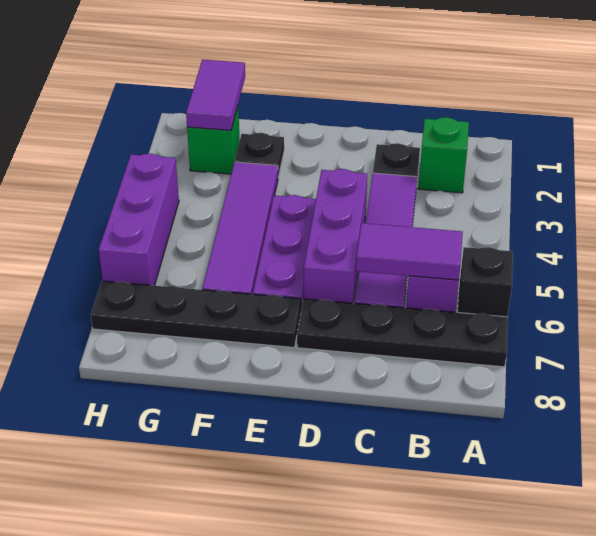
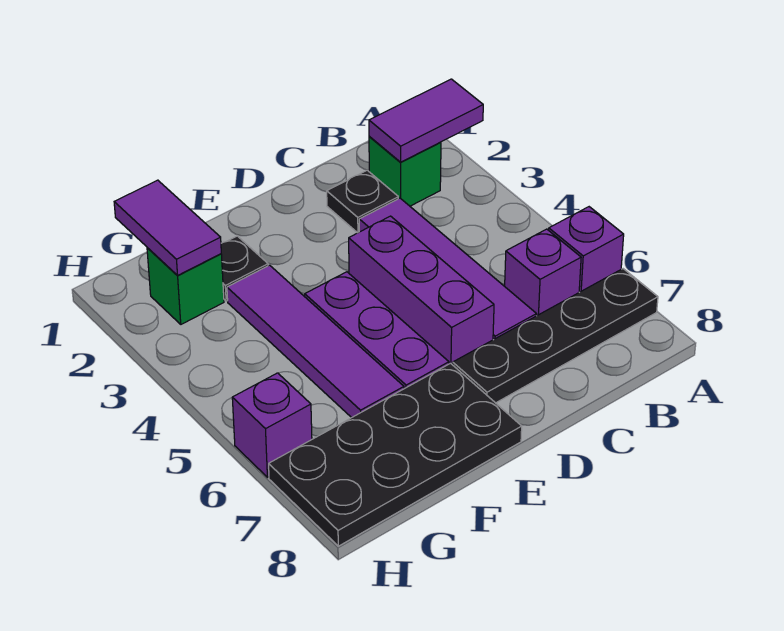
black brick A6 level 1 -> purple brick A6 level 1
purple tile B6:C6 level 2 -> purple tile A2:B2 level 2
black plate E7:H7 level 1 -> black plate E7:H8 level 1
purple brick H4:H6 level 1 -> purple brick H6 level 1

